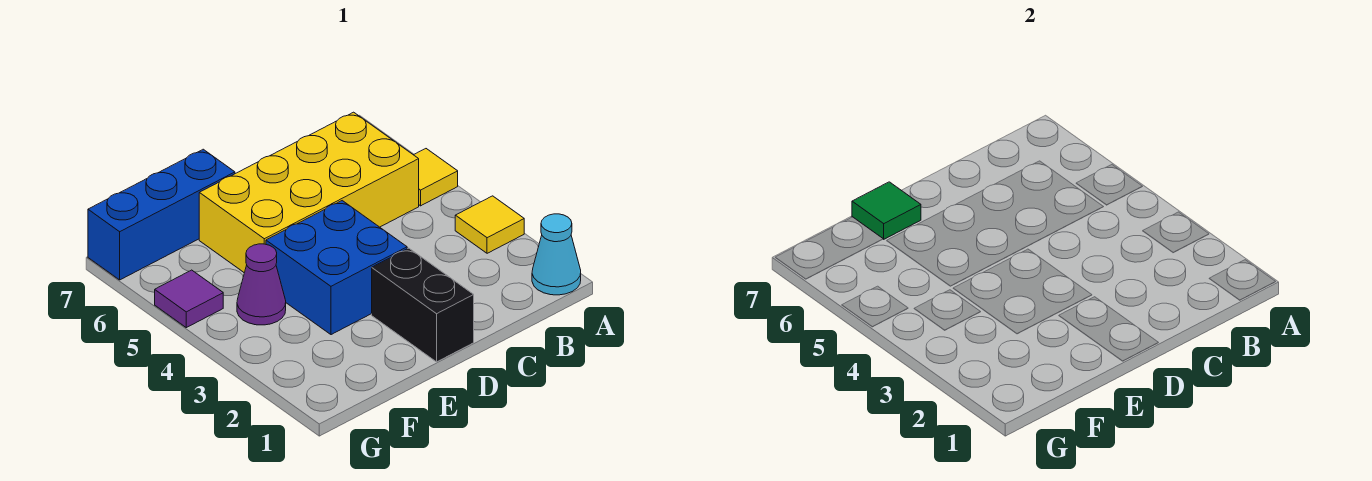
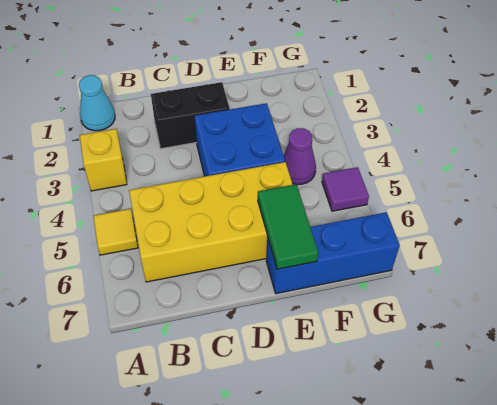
yellow tile A3 level 1 -> yellow brick A3 level 1
black brick D1:D2 level 1 -> black brick C2:D2 level 1
green tile E7 level 2 -> green tile E6:E7 level 2

